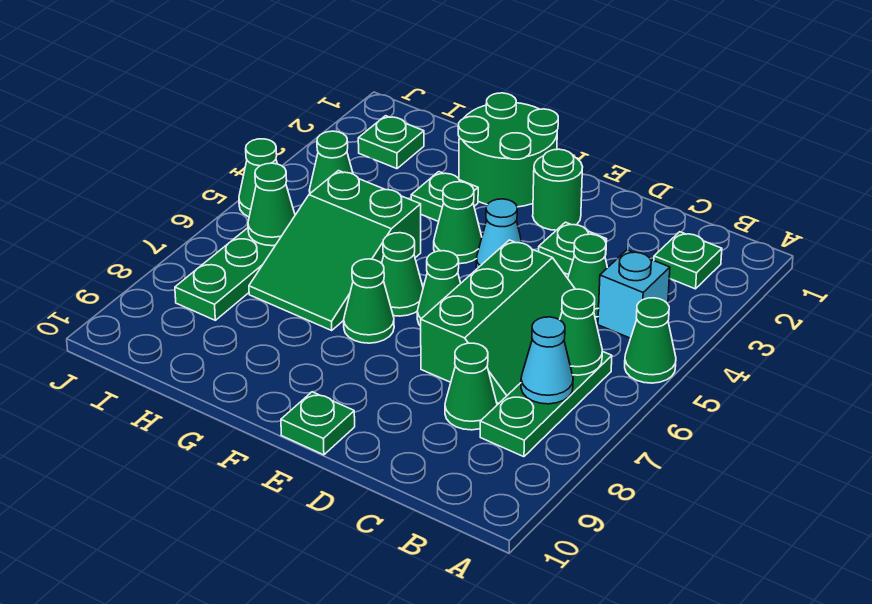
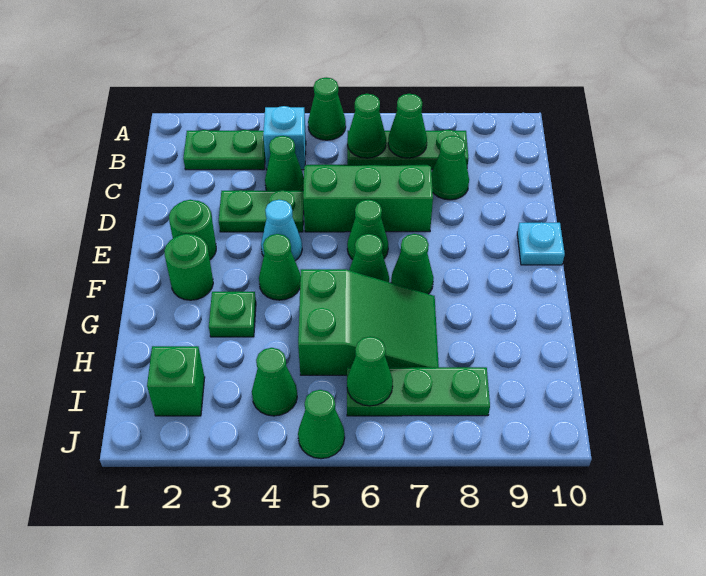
green plate B2 level 1 -> green plate B2:B3 level 1
cyan cone B7 level 2 -> green cone B7 level 2
green plate D3 level 1 -> green plate D3:D4 level 1
green plate E10 level 1 -> cyan plate E10 level 1
green round brick F1:G2 level 1 -> green round brick F2 level 1
green plate I2 level 1 -> green brick I2 level 1

